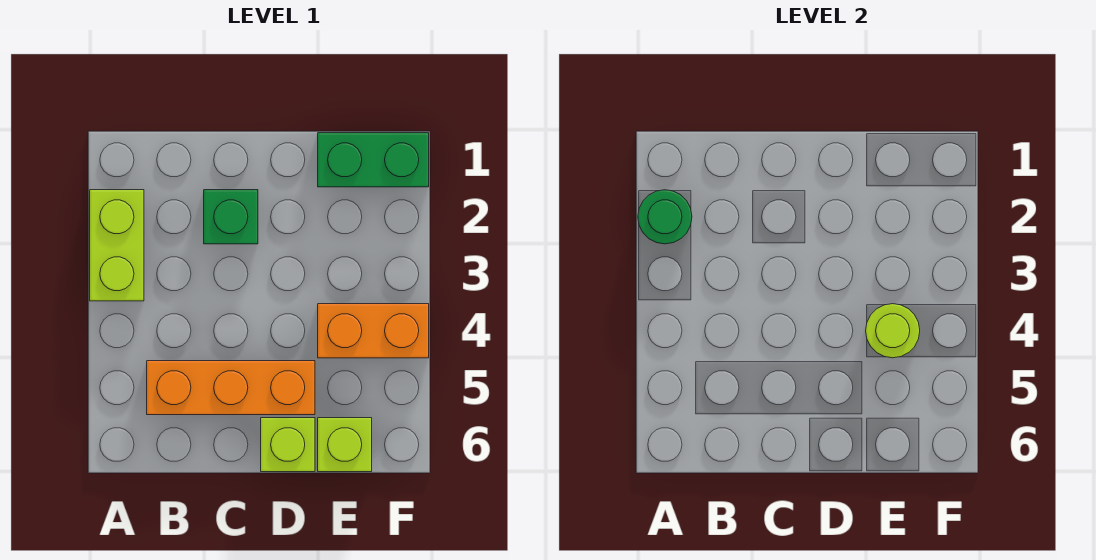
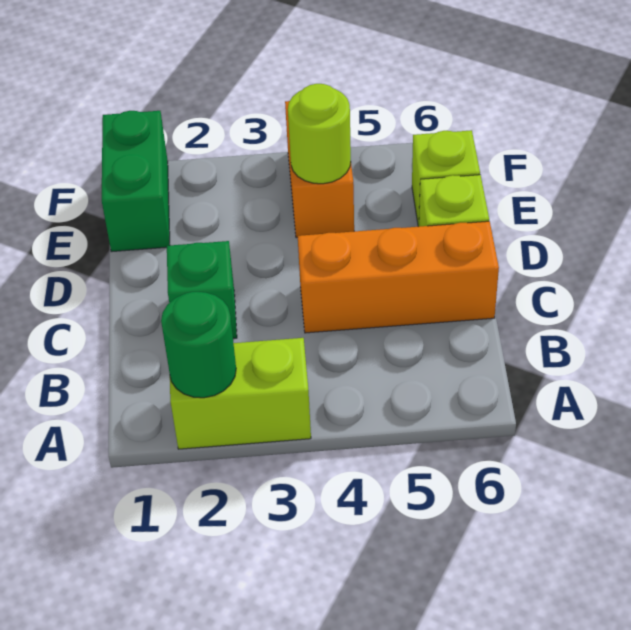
orange brick B5:D5 level 1 -> orange brick C4:C6 level 1

